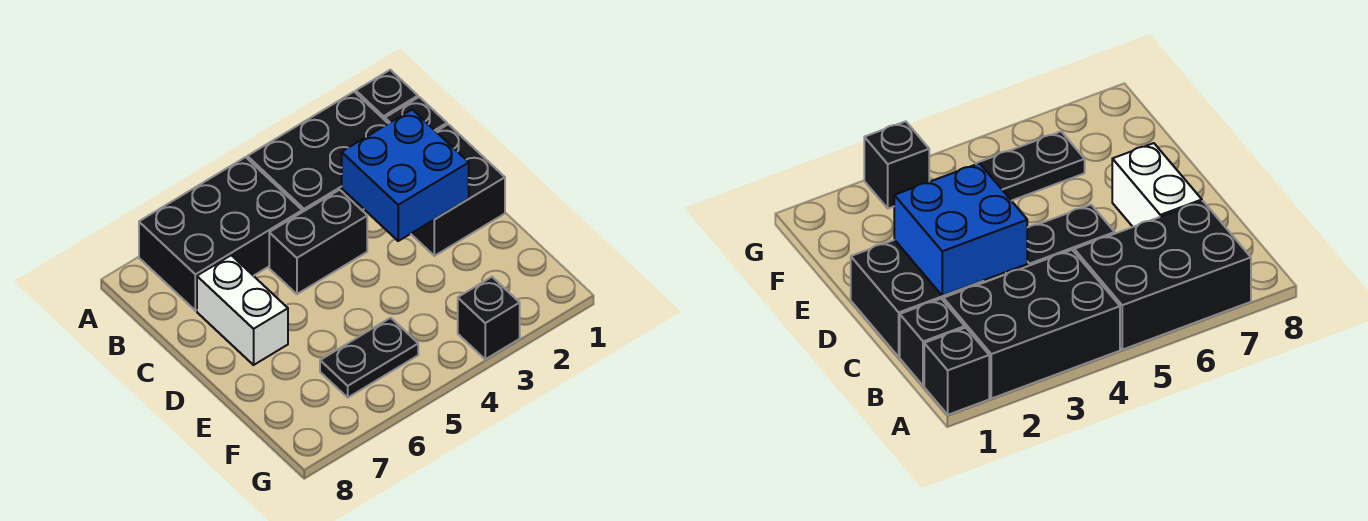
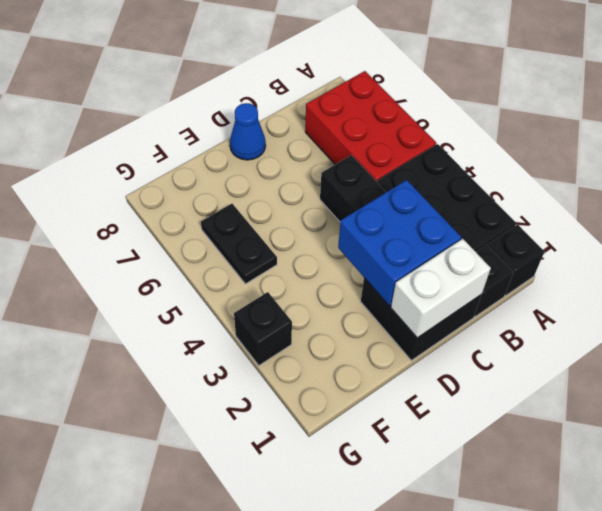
black brick A5:B7 level 1 -> red brick A5:B7 level 1
white brick C7:D7 level 1 -> white brick C1:D1 level 2
none -> blue cone D8 level 1

